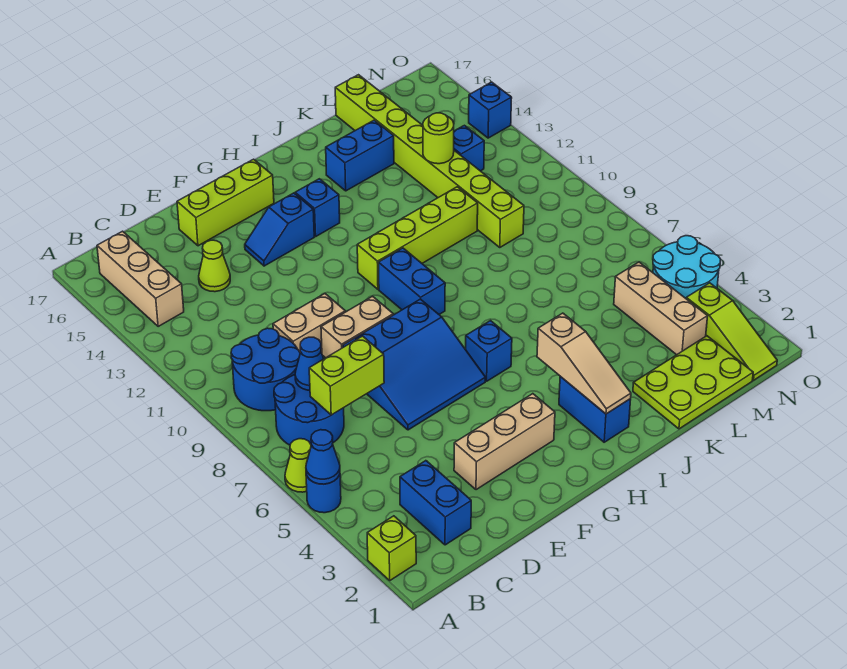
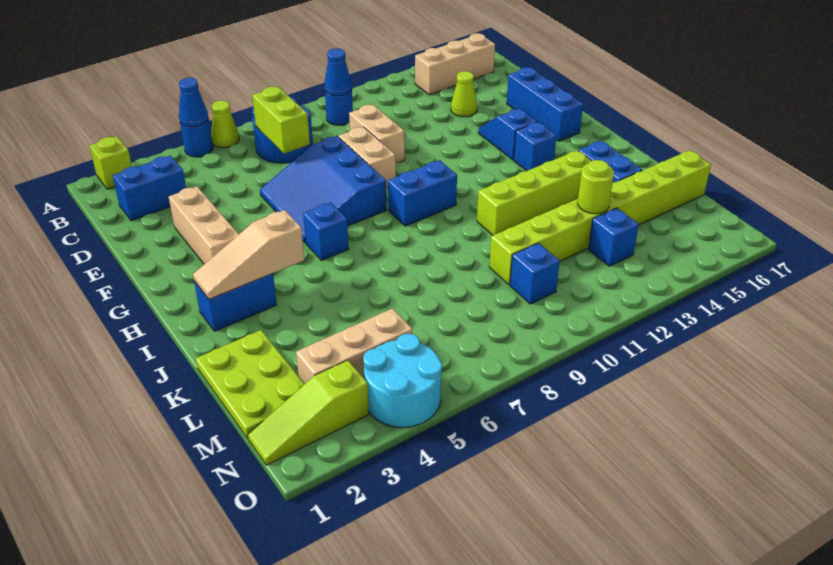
blue round brick B9:C10 level 1 -> blue round brick B10 level 1
blue cone C8 level 2 -> blue cone B10 level 2
lime brick E16:G16 level 1 -> blue brick E16:G16 level 1
lime brick H11:K11 level 1 -> lime brick J11:J14 level 1
blue brick O14 level 1 -> blue brick M10 level 1

